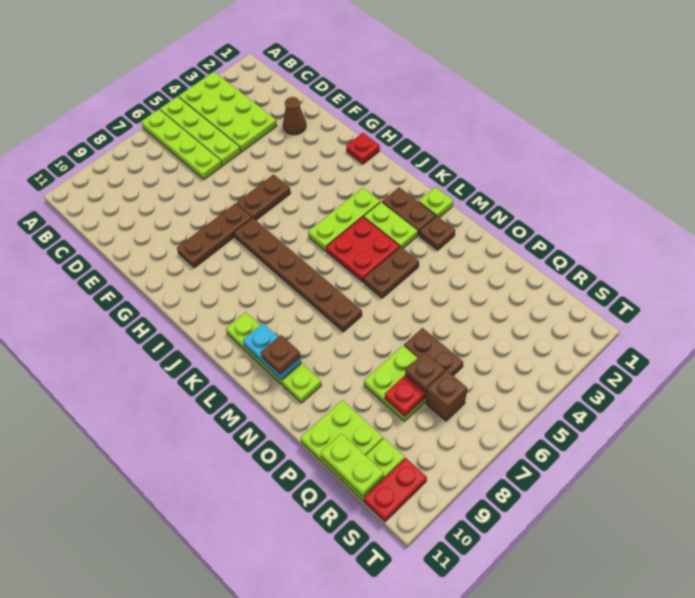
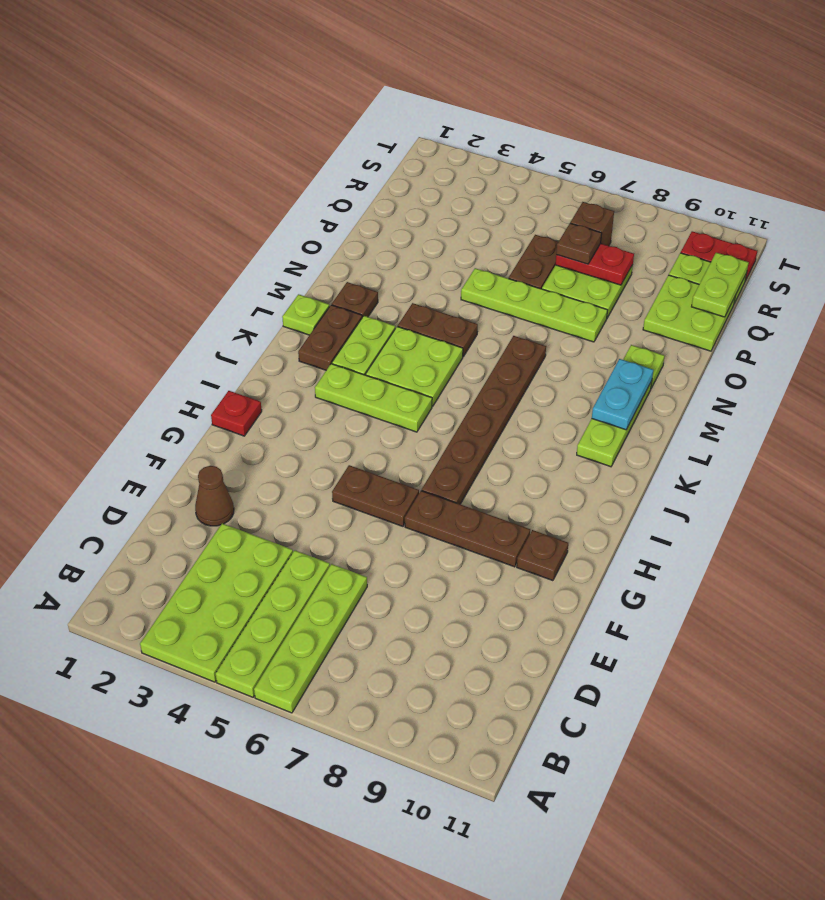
red plate K4:L5 level 1 -> lime plate K4:L5 level 1
brown plate M10 level 3 -> brown plate G10 level 1
none -> lime plate O5:O8 level 1

